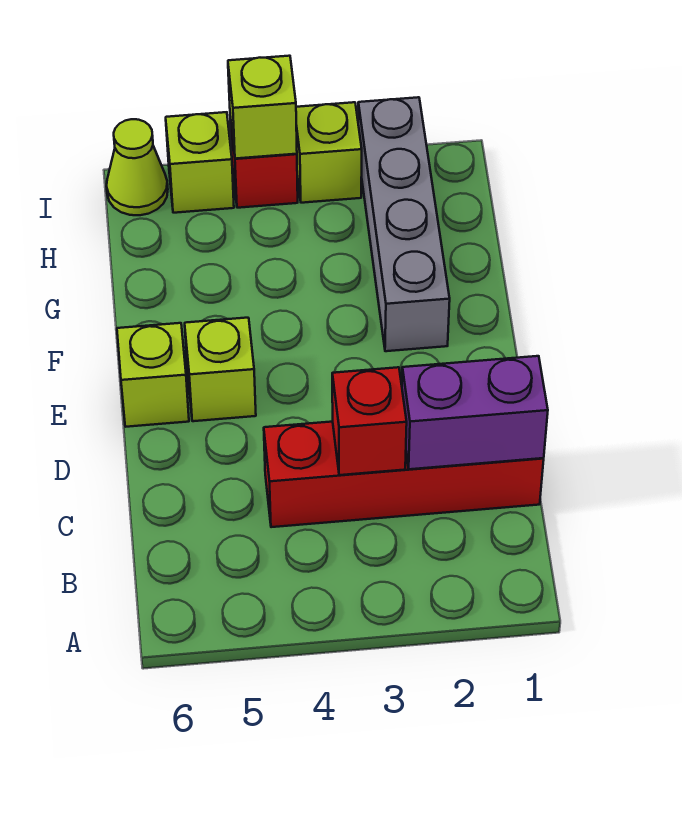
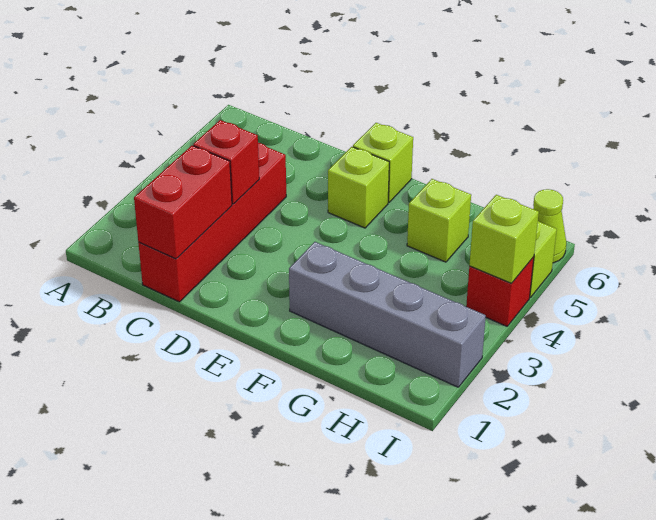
purple brick C1:C2 level 2 -> red brick C1:C2 level 2
lime brick I3 level 1 -> lime brick G5 level 1

